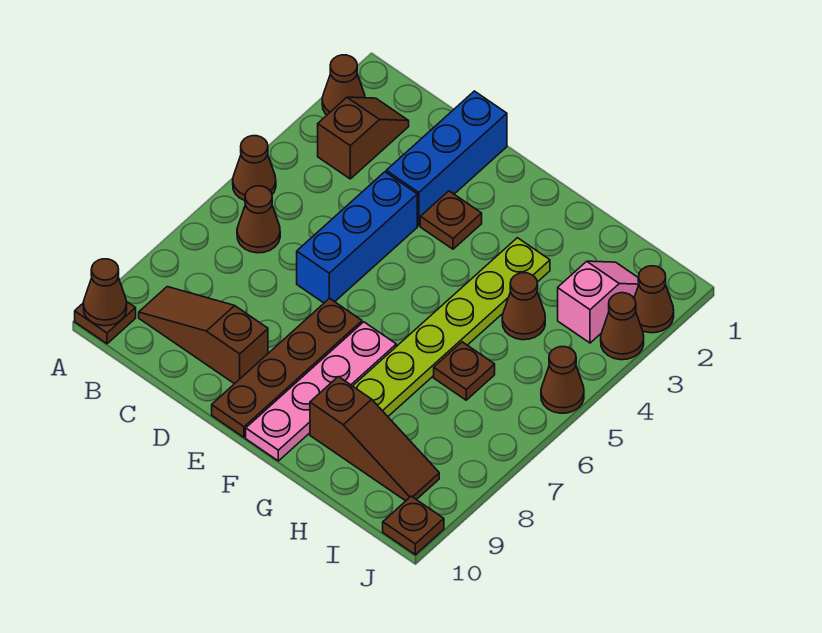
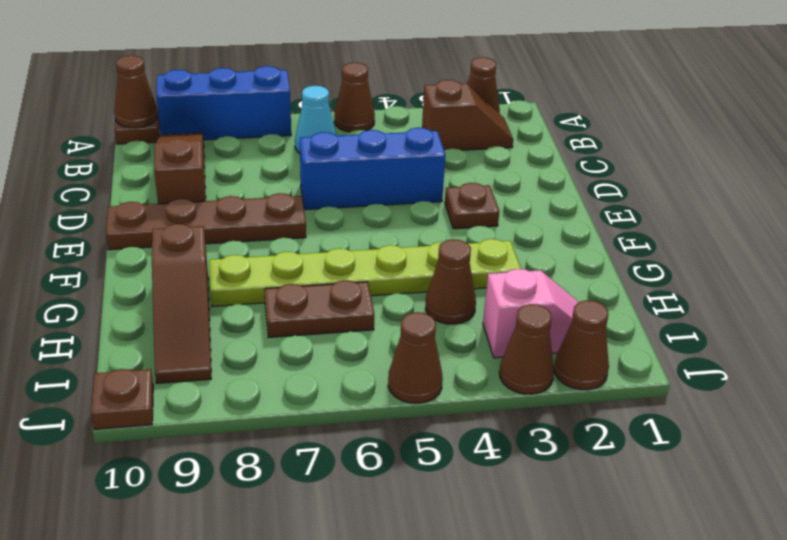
brown cone B6 level 1 -> cyan cone B6 level 1
blue brick D1:D3 level 1 -> blue brick A7:A9 level 1
pink plate F7:F10 level 1 -> none
brown plate H6 level 1 -> brown plate H6:H7 level 1

